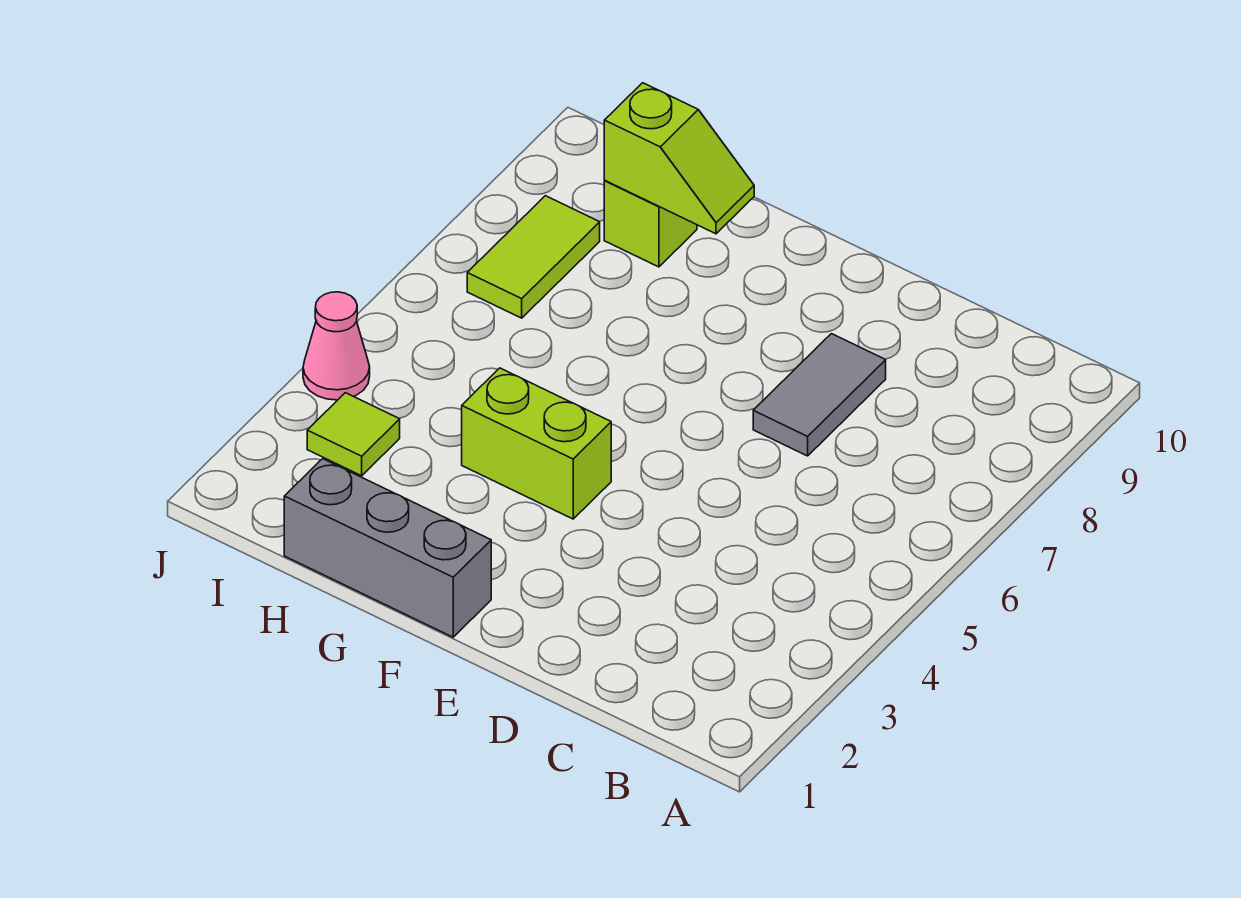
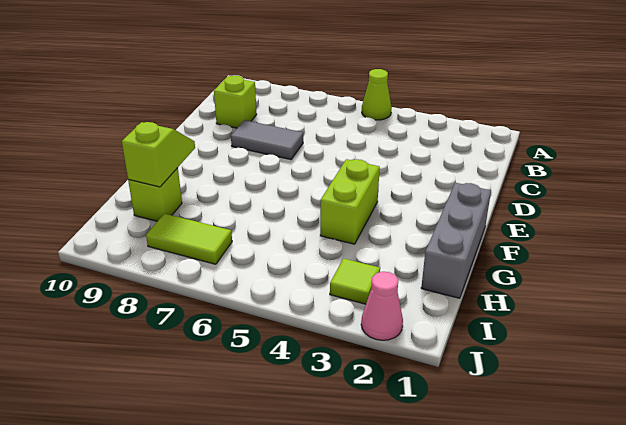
none -> lime cone A5 level 1
none -> lime brick C9 level 1
pink cone J4 level 1 -> pink cone J2 level 1

